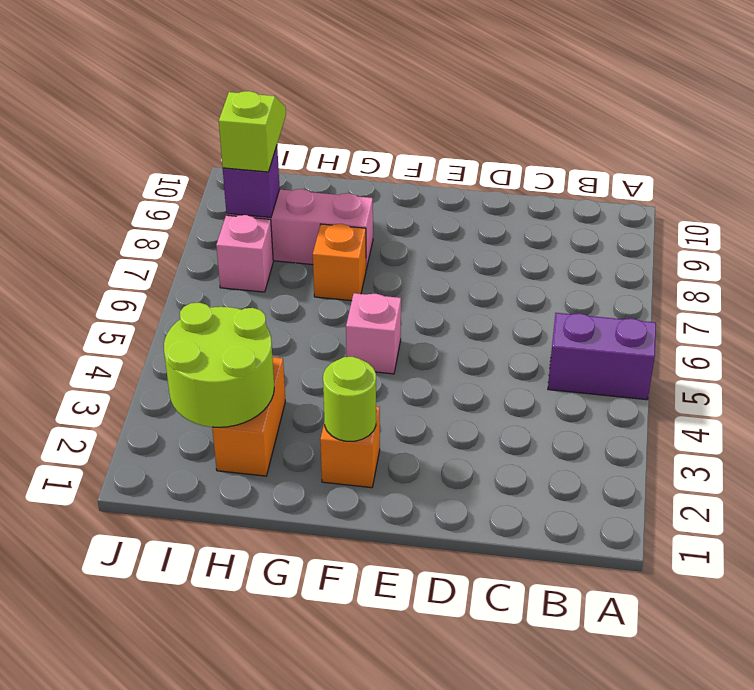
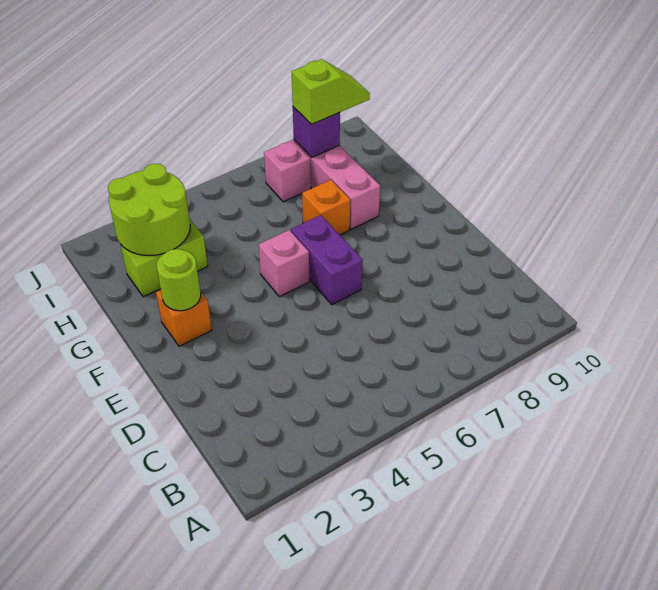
purple brick A5:B5 level 1 -> purple brick E6:F6 level 1
orange brick H2:H3 level 1 -> lime brick H2:H3 level 1

